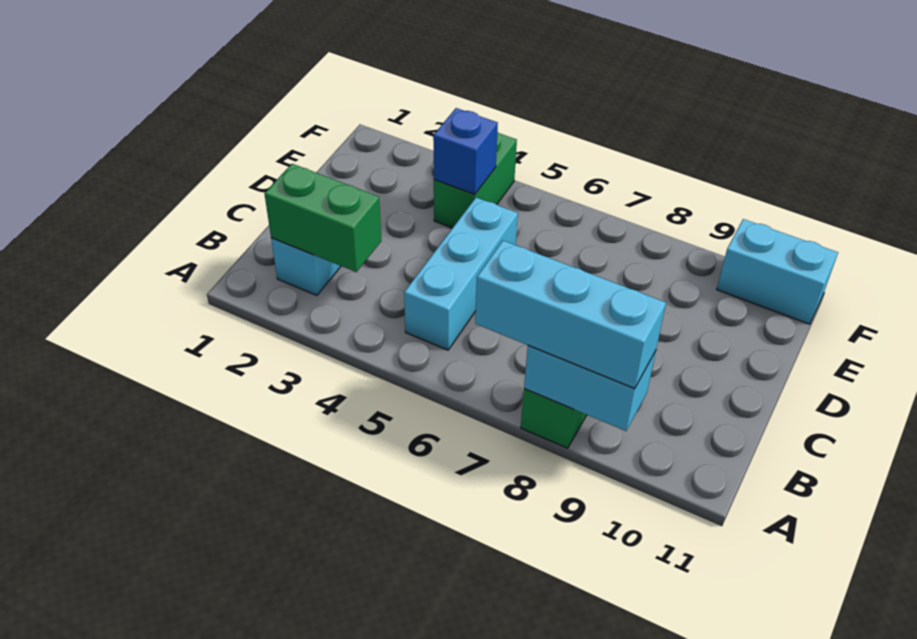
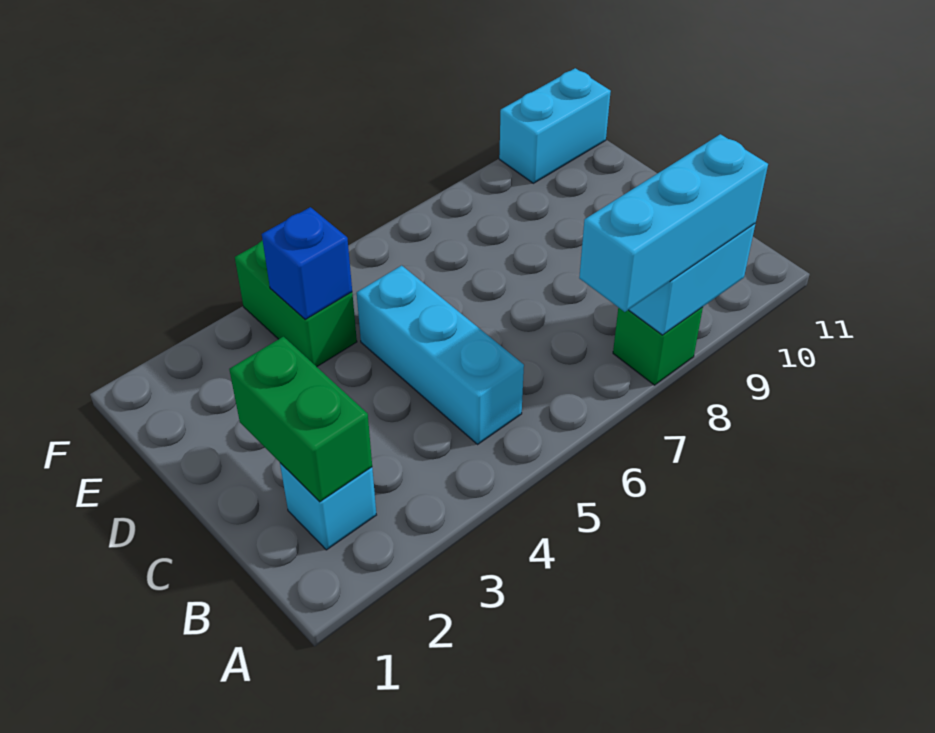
green brick B2:B3 level 2 -> green brick B2:C2 level 2

